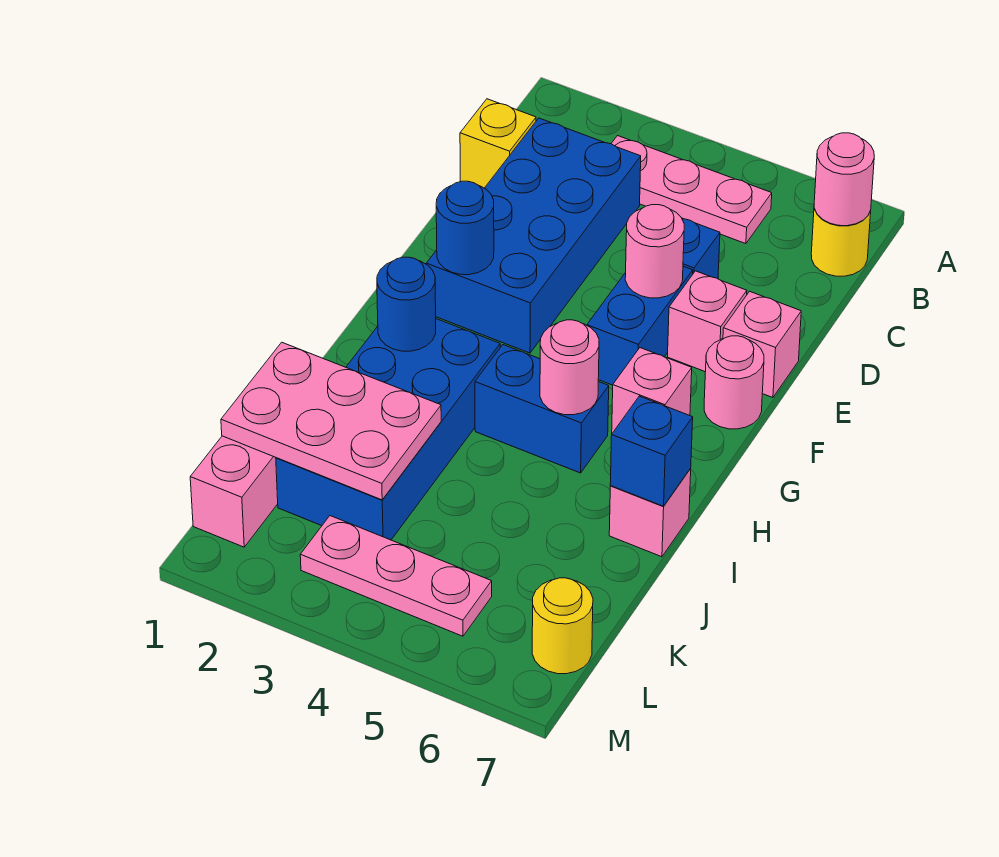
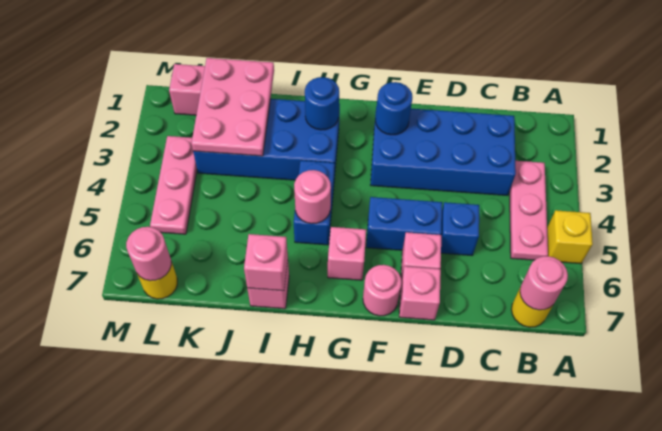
yellow brick C1 level 1 -> yellow brick A5 level 1
pink round brick E5 level 2 -> pink round brick L7 level 2
blue brick I7 level 2 -> pink brick I7 level 2

